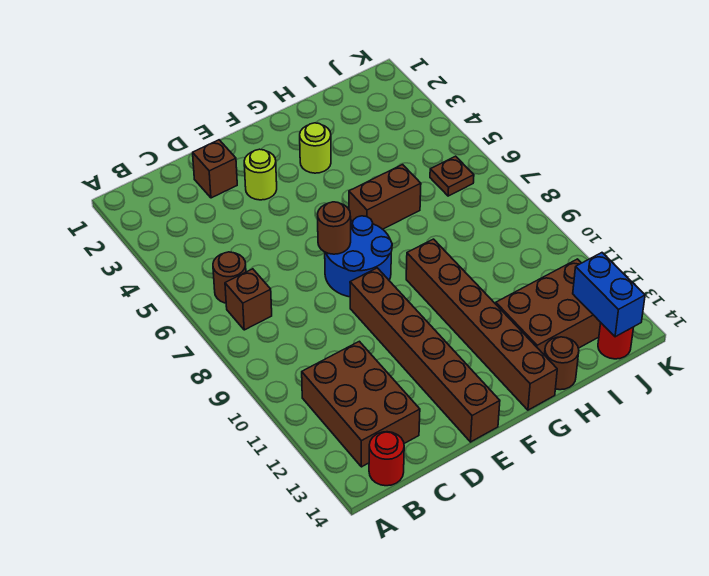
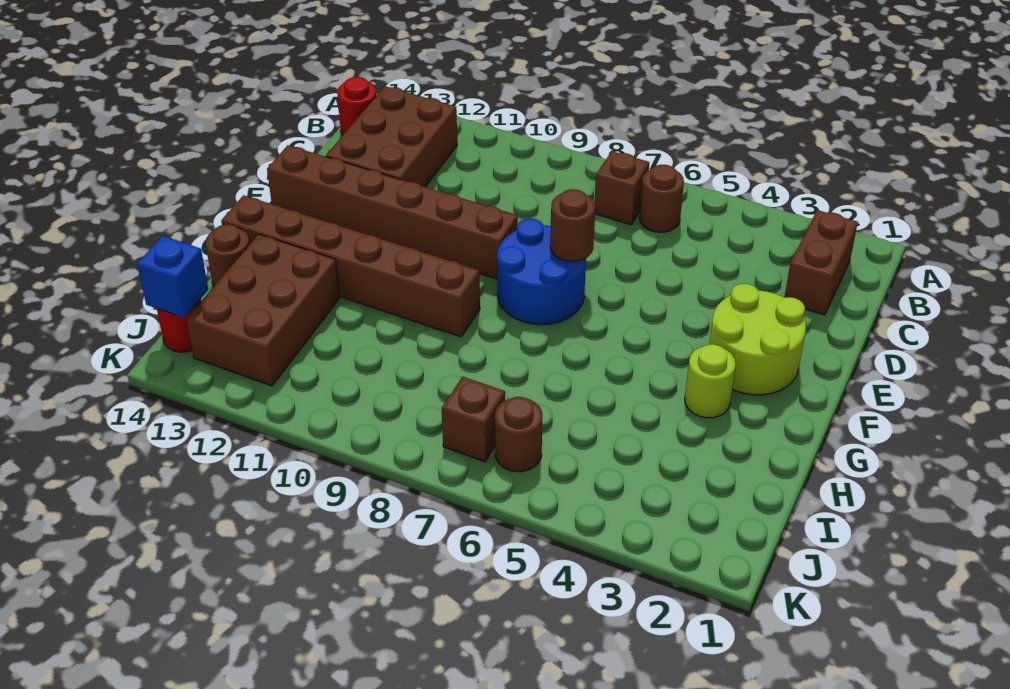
brown brick B11:C13 level 1 -> brown brick B12:D13 level 1
brown brick D2 level 1 -> brown brick J7 level 1
lime round brick E3 level 1 -> lime round brick E2:F3 level 1
brown brick G6:H6 level 1 -> brown brick B2:C2 level 1
brown plate J6 level 1 -> brown round brick J6 level 1
blue brick J13:J14 level 2 -> blue brick J14 level 2

